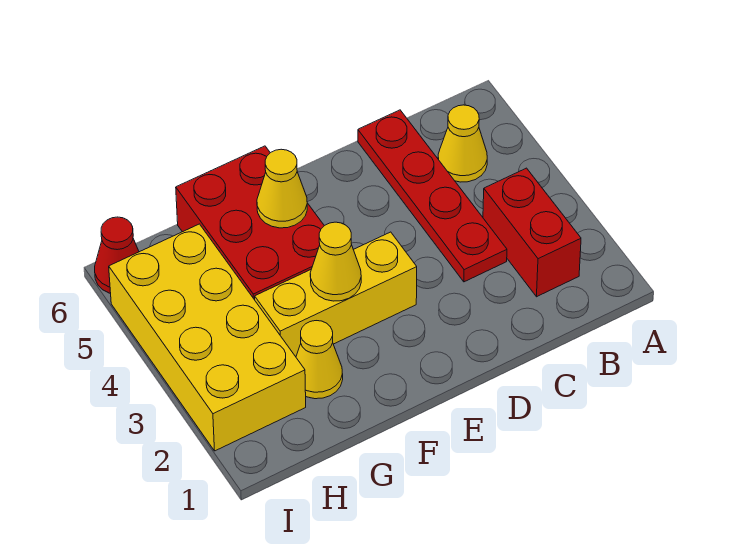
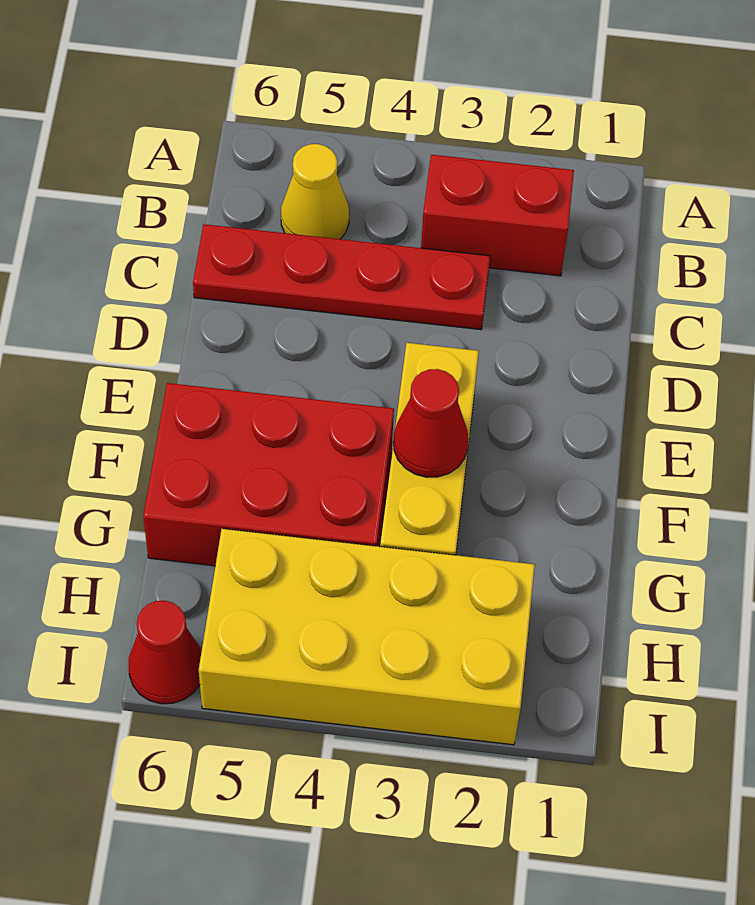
yellow cone F3 level 2 -> red cone F3 level 2
yellow cone F5 level 2 -> none
yellow cone G2 level 1 -> none

